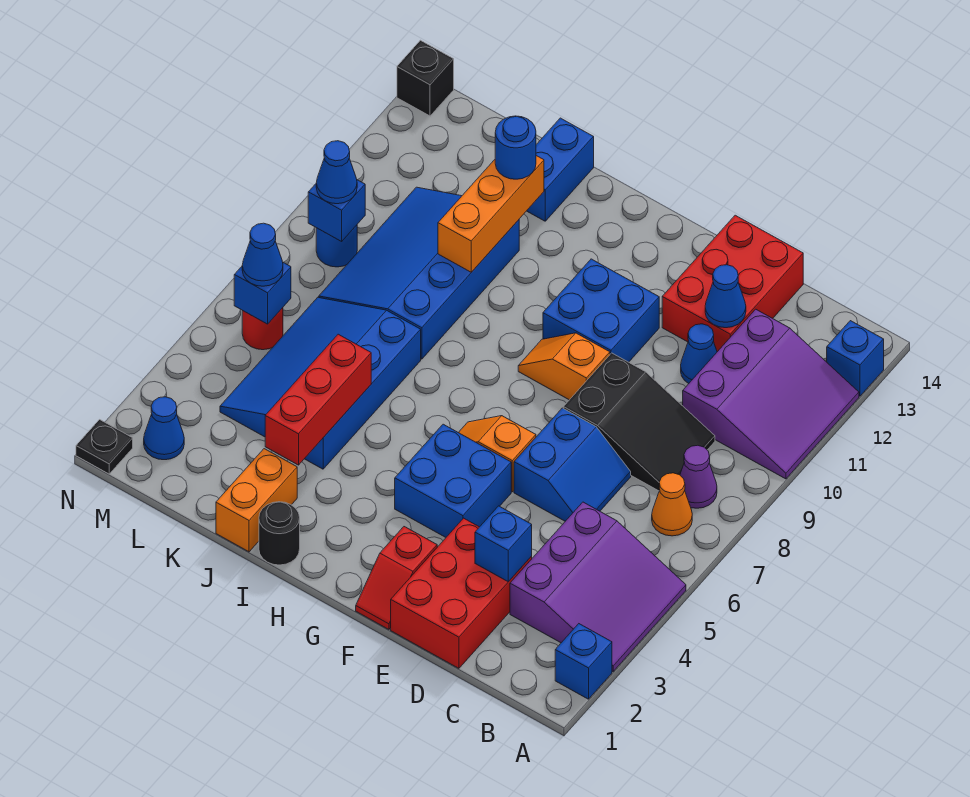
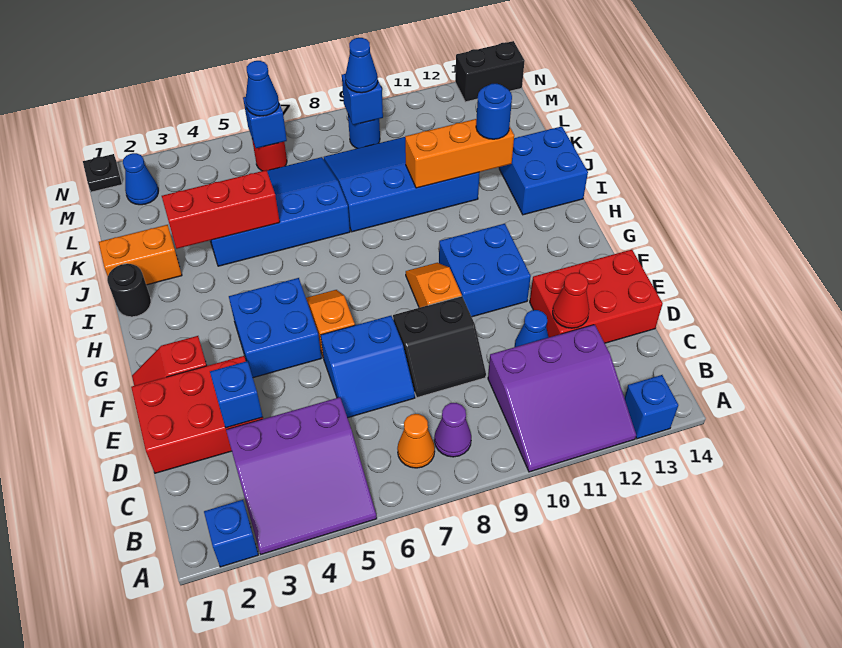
black slope C8:E9 level 1 top E -> black slope D8:E9 level 1 top E
blue cone D12 level 2 -> red cone D12 level 2
blue brick J13:J14 level 1 -> blue brick I13:J14 level 1
black brick N14 level 1 -> black brick N13:N14 level 1

